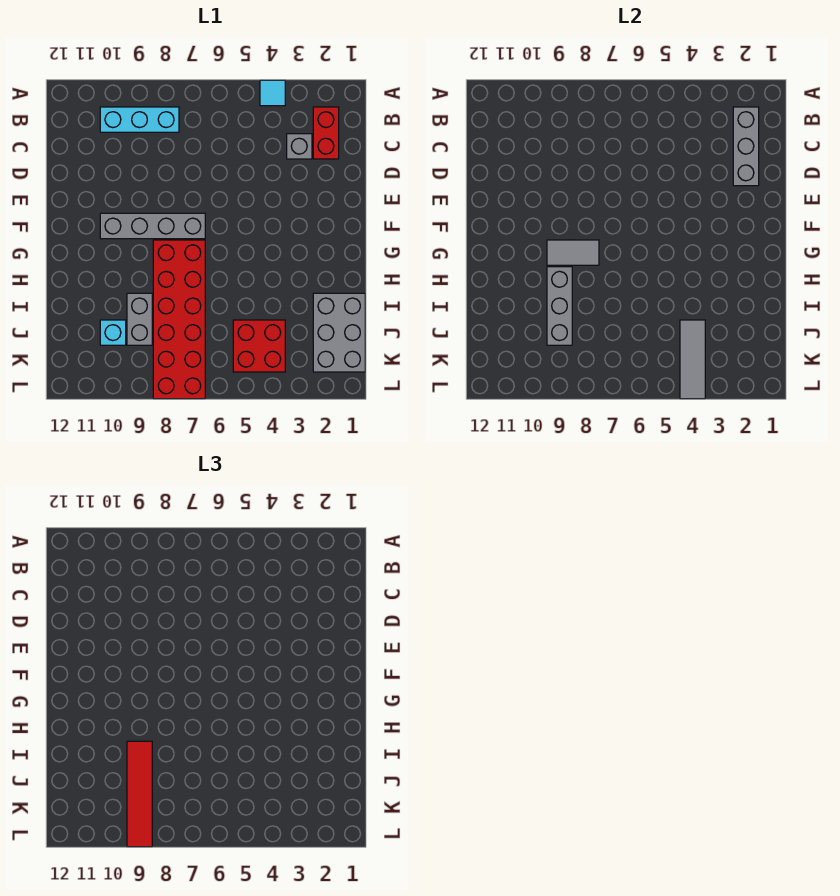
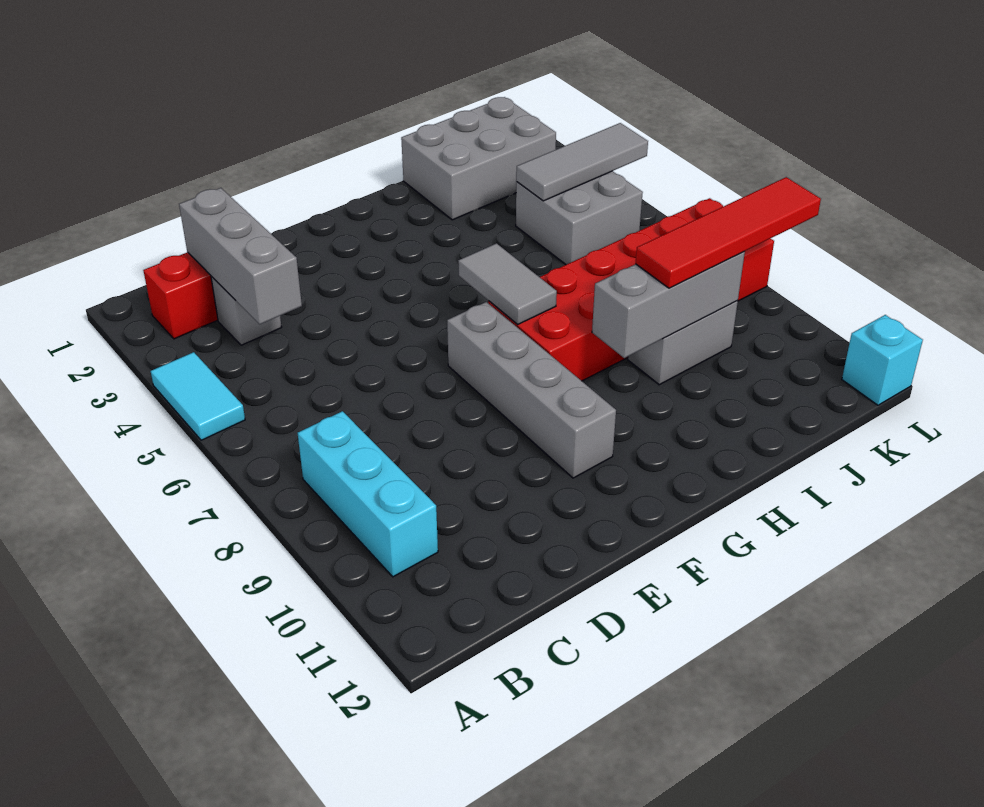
cyan tile A4 level 1 -> cyan tile A4:A5 level 1
grey brick B2:D2 level 2 -> grey brick C2:C4 level 2
grey tile G8:G9 level 2 -> grey tile G6:G7 level 2
red brick J4:K5 level 1 -> grey brick J4:K5 level 1
cyan brick J10 level 1 -> cyan brick L12 level 1

